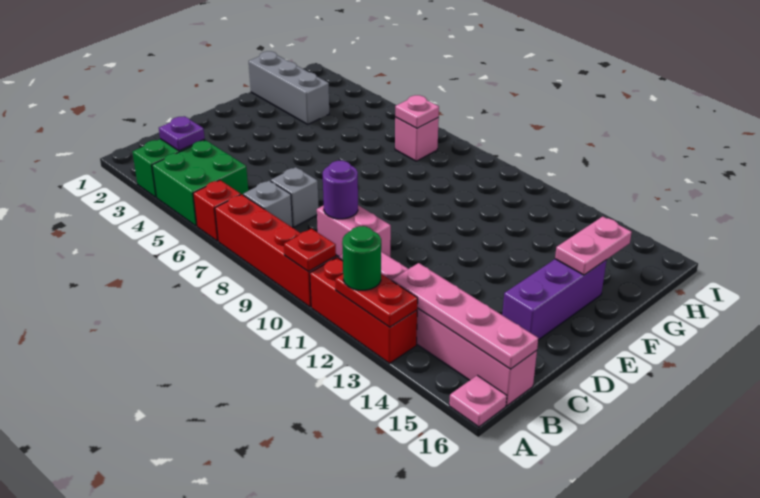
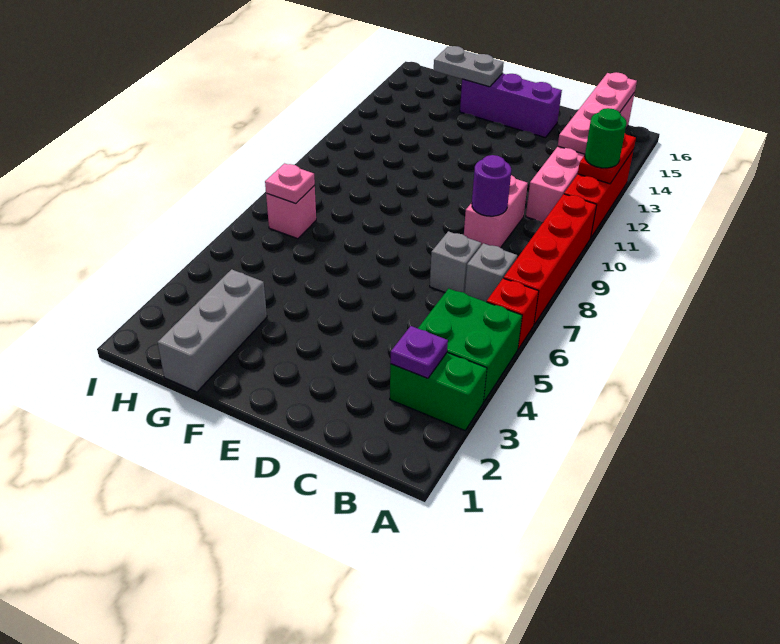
red plate A10 level 2 -> none
pink plate A16 level 1 -> none
pink plate F15:G15 level 2 -> grey plate F15:G15 level 2

